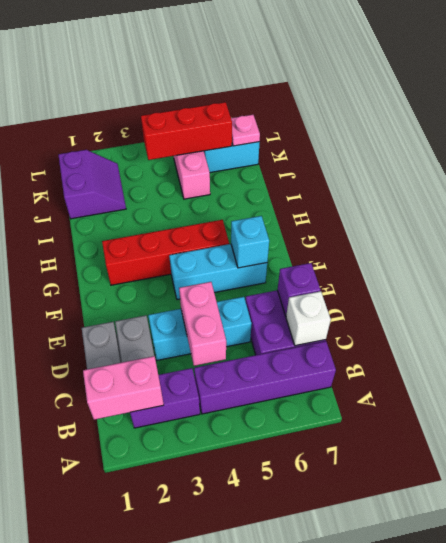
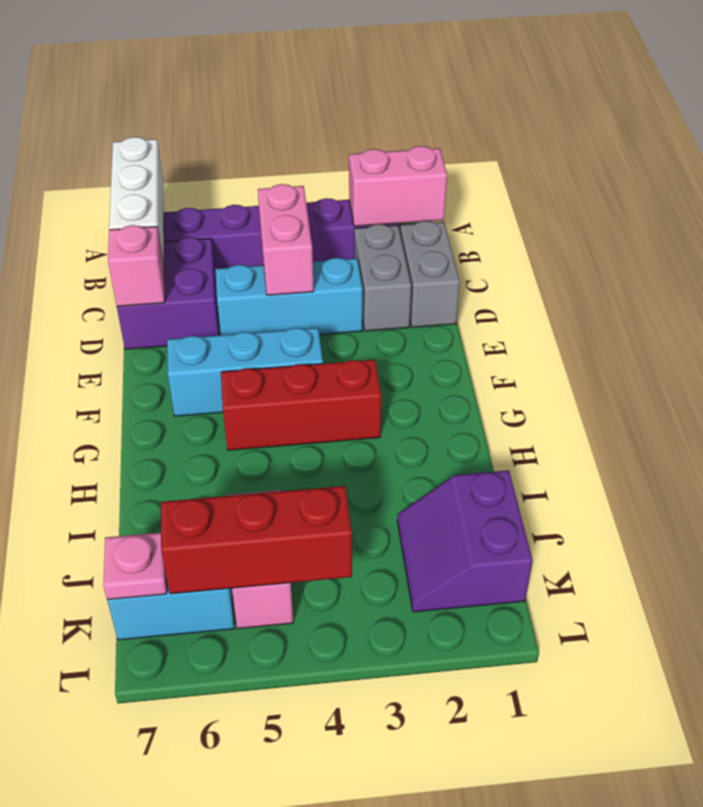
white brick C7 level 2 -> white brick A7:C7 level 2
purple brick D7 level 2 -> pink brick D7 level 2
cyan brick F6 level 2 -> none
red brick G2:G5 level 1 -> red brick G3:G5 level 1

